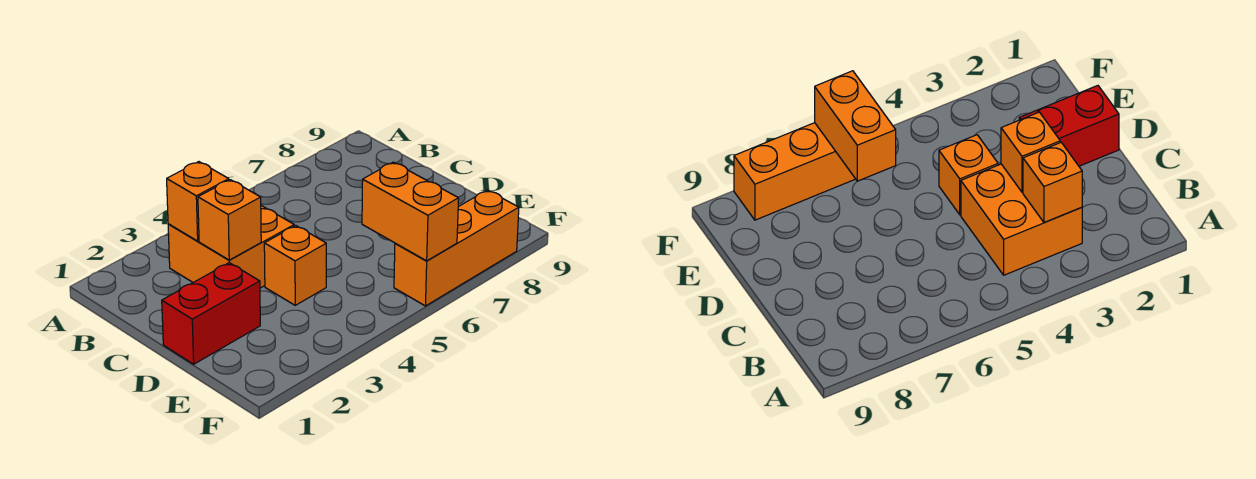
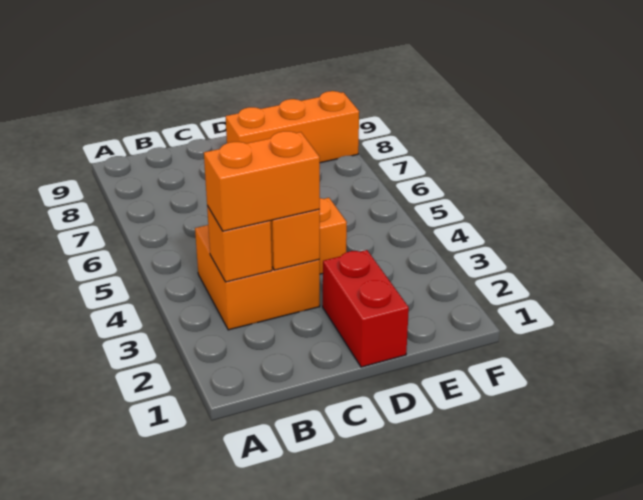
orange brick E6:F6 level 2 -> orange brick B3:C3 level 3
orange brick F6:F8 level 1 -> orange brick D8:F8 level 1

